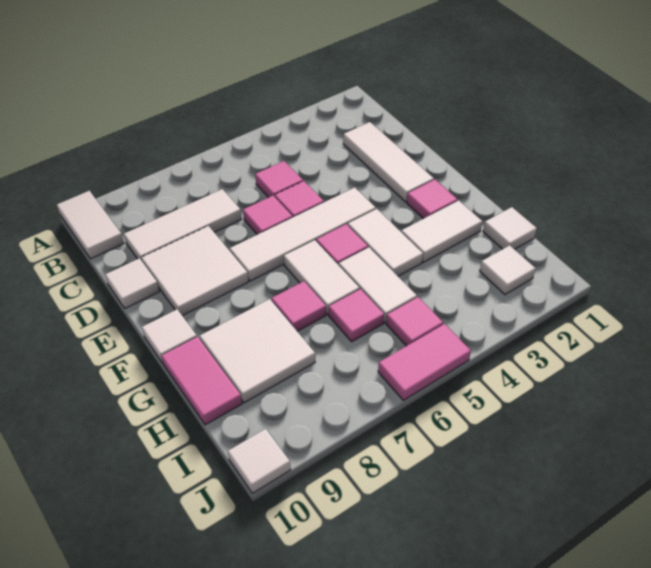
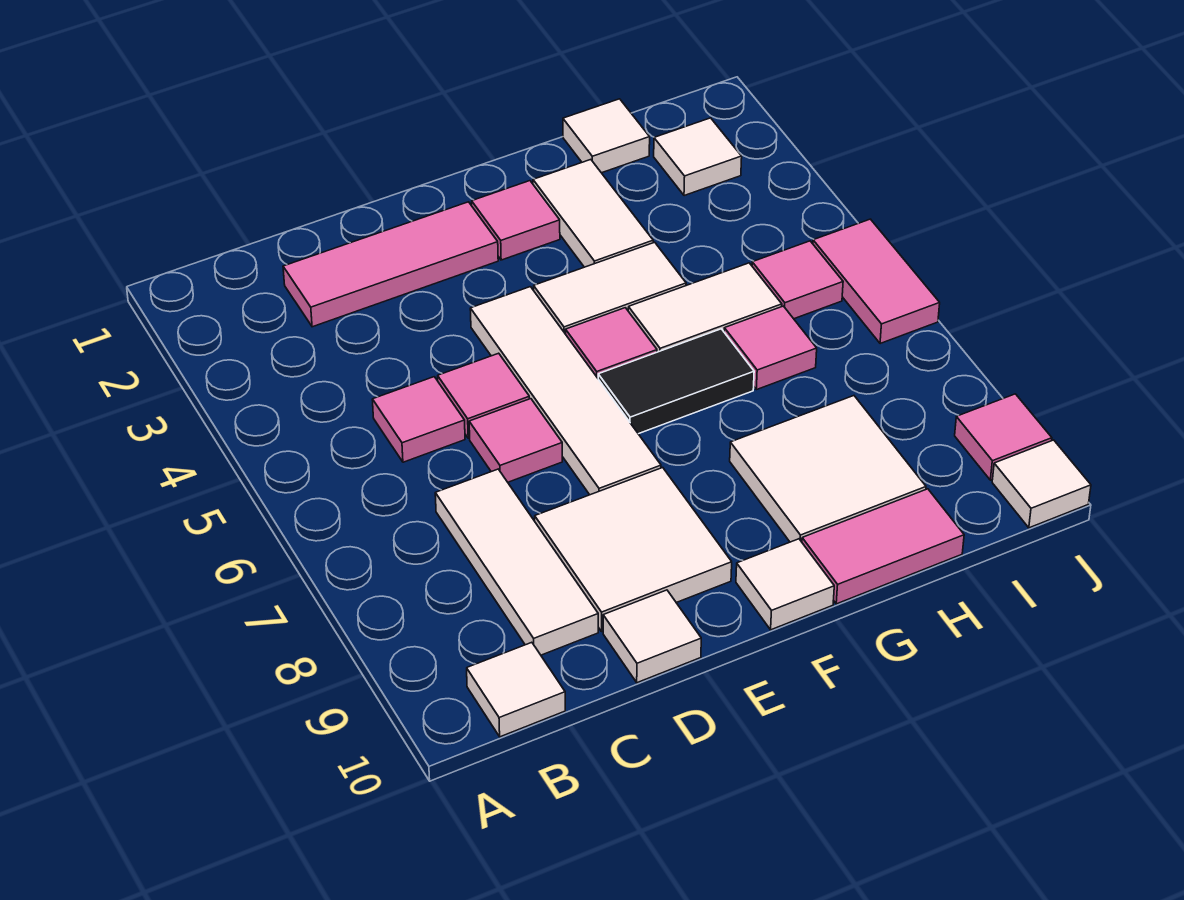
white tile A10:B10 level 1 -> white tile B10 level 1
white tile C2:E2 level 1 -> pink tile C2:E2 level 1
white tile F6:G6 level 1 -> black tile F6:G6 level 1
pink tile G7 level 1 -> pink tile J9 level 1

